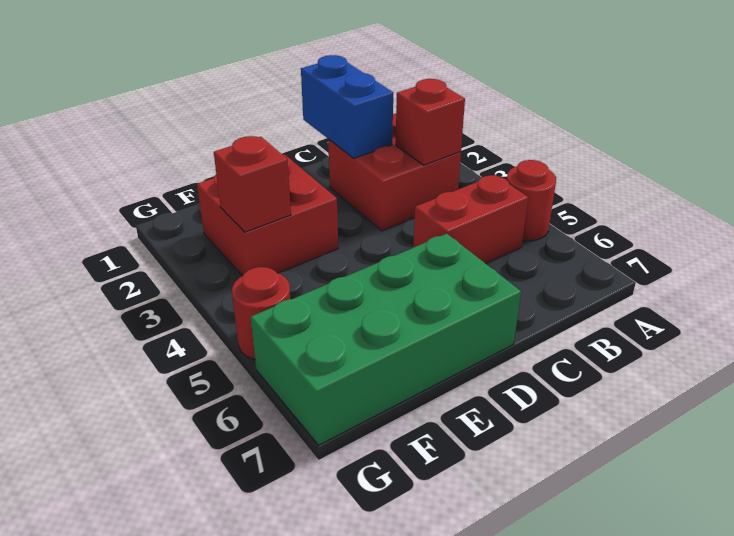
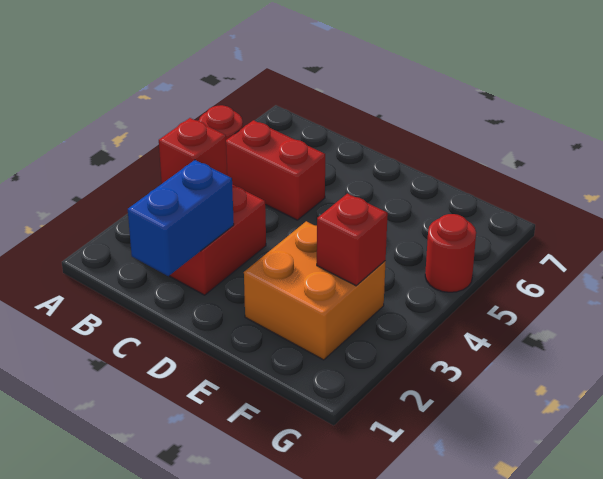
green brick D6:G7 level 1 -> none
red brick E2:F3 level 1 -> orange brick E2:F3 level 1

